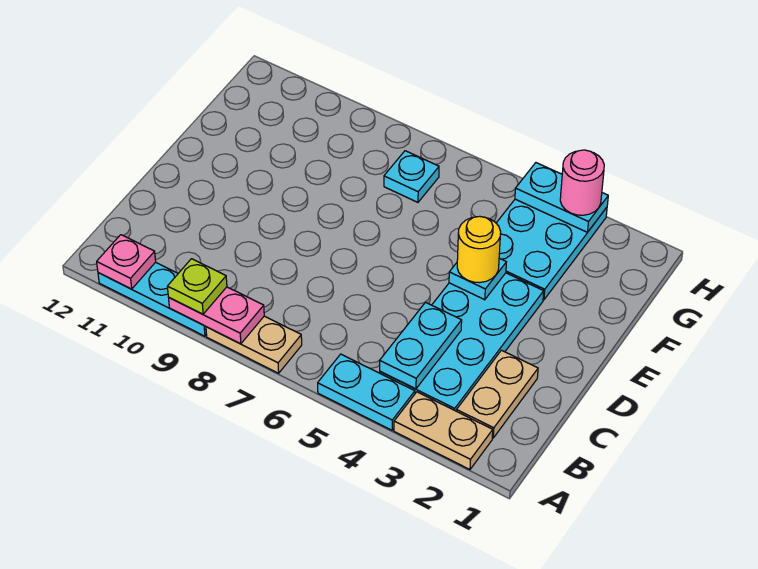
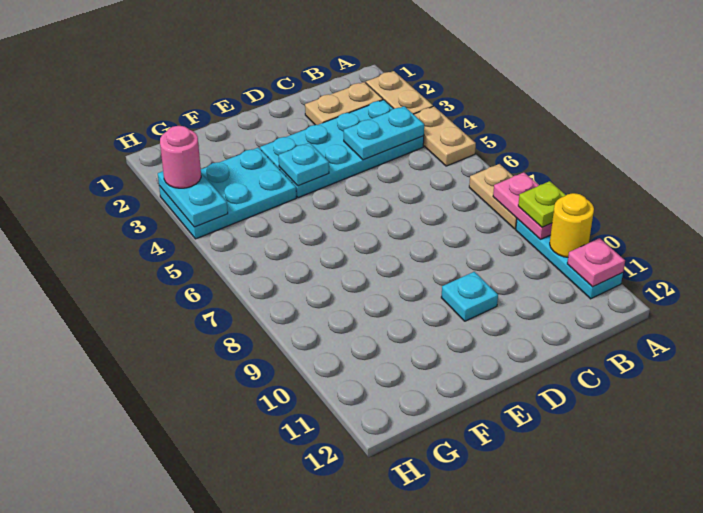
cyan plate A4:A5 level 1 -> tan plate A4:A5 level 1
yellow round brick E4 level 3 -> yellow round brick A10 level 2
cyan plate G7 level 1 -> cyan plate D10 level 1

